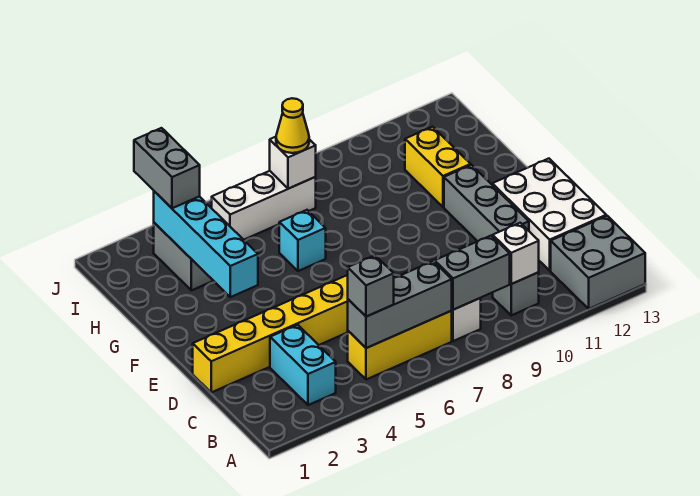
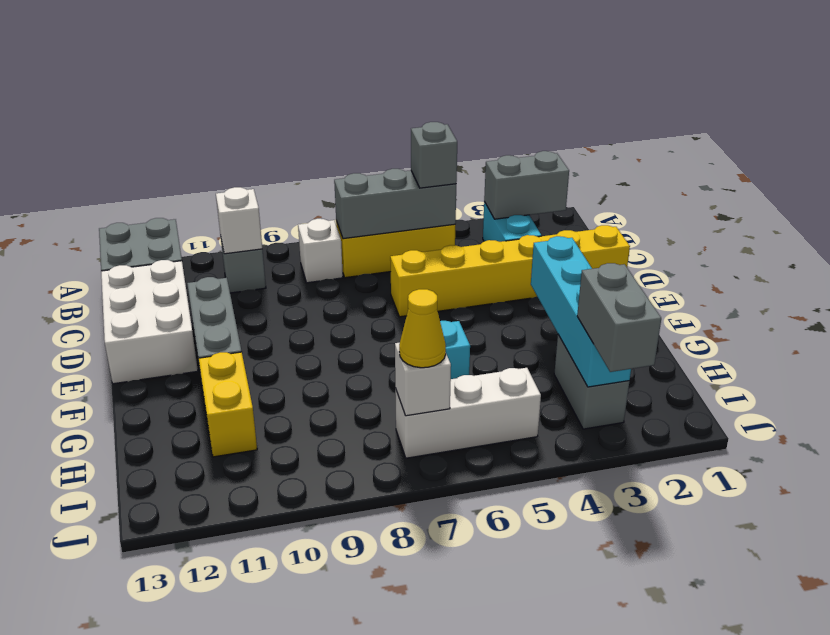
grey brick B8:B9 level 2 -> grey brick B2:B3 level 2

